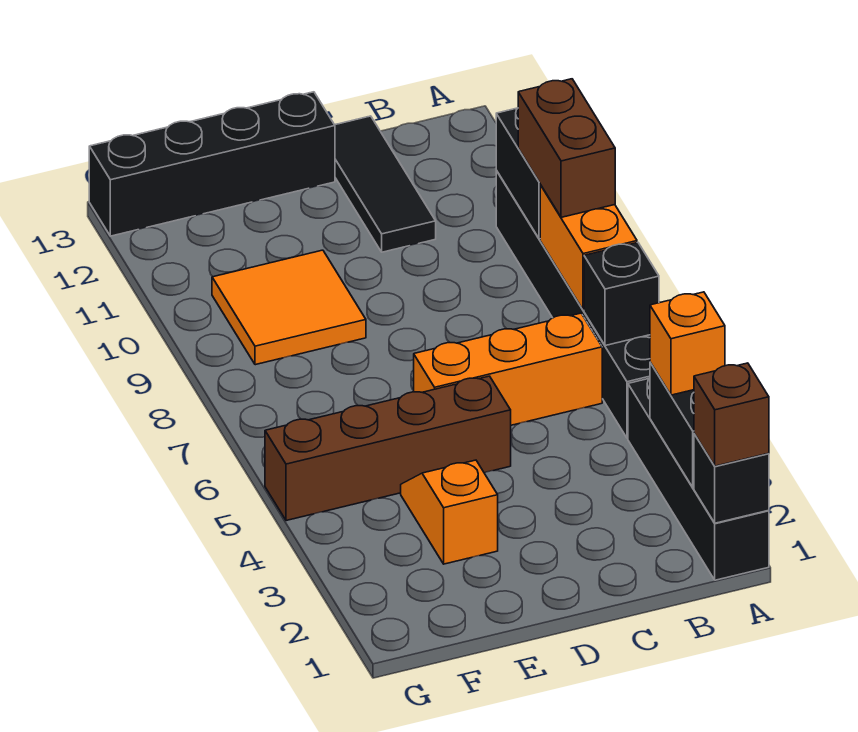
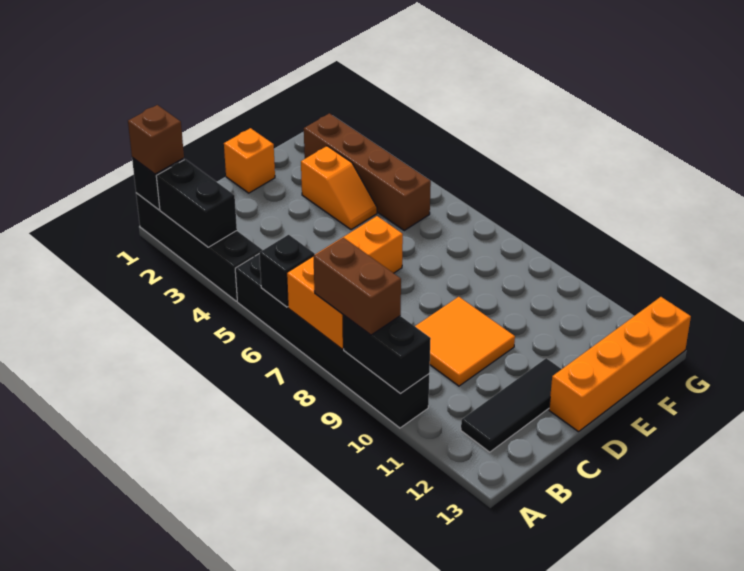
orange brick A3 level 3 -> orange brick D1 level 1
black tile C11:C13 level 1 -> black tile B12:D12 level 1
brown brick D5:G5 level 1 -> brown brick F2:F5 level 1
black brick D13:G13 level 1 -> orange brick D13:G13 level 1
orange tile E9:F10 level 1 -> orange tile C9:D10 level 1

